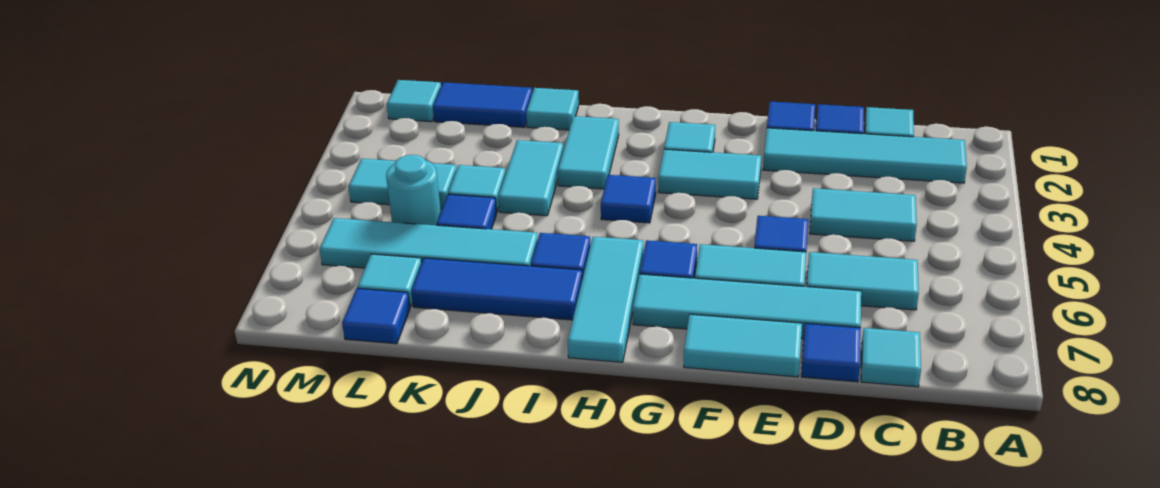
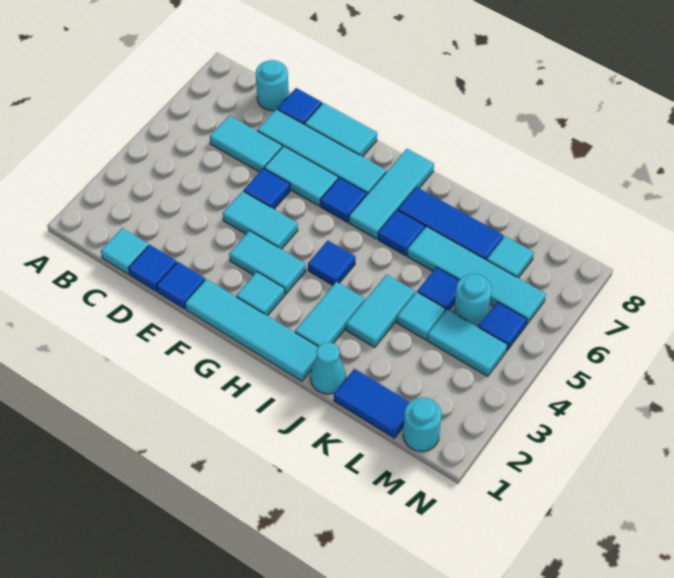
cyan tile B2:E2 level 1 -> cyan tile F1:I1 level 1
cyan tile C4:D4 level 1 -> cyan tile E4:F4 level 1
cyan tile C8 level 1 -> cyan round brick C8 level 1
cyan tile J1 level 1 -> cyan cone J1 level 1
blue tile L8 level 1 -> blue tile M5 level 1
cyan tile M1 level 1 -> cyan round brick M1 level 1

